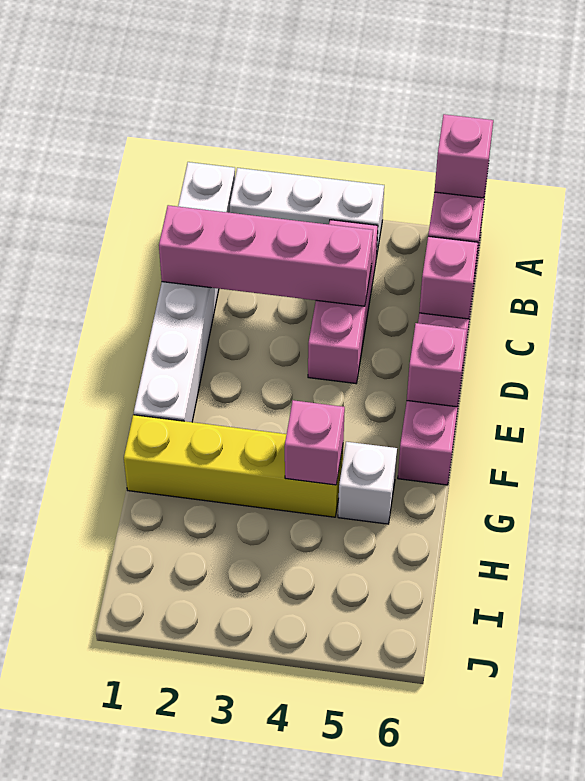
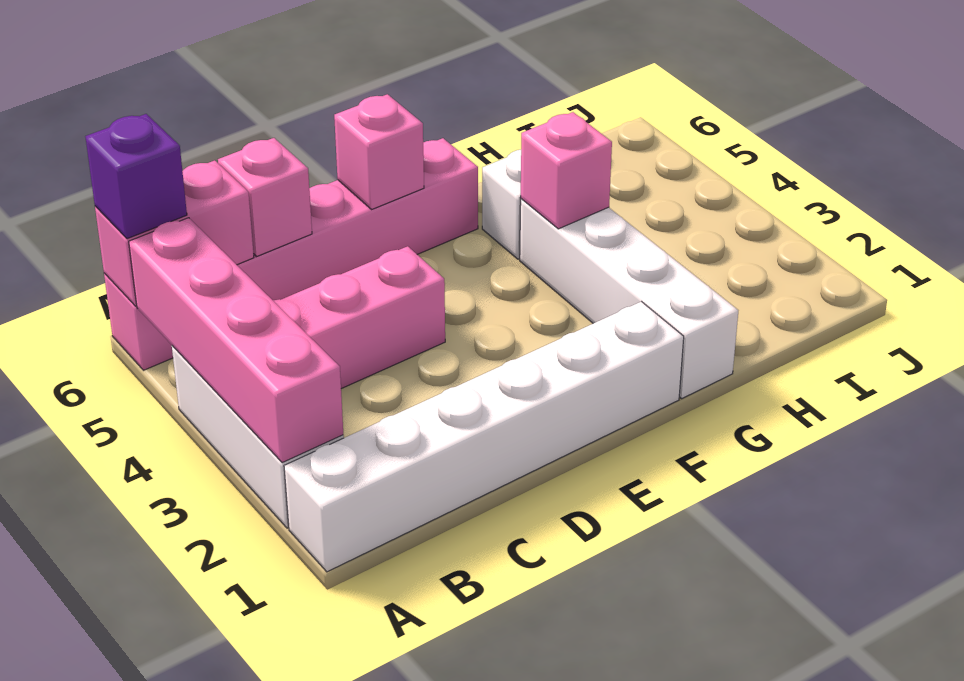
pink brick A6 level 3 -> purple brick A6 level 3
pink brick C1:C4 level 2 -> pink brick A2:A5 level 2
yellow brick G1:G4 level 1 -> white brick G1:G4 level 1

